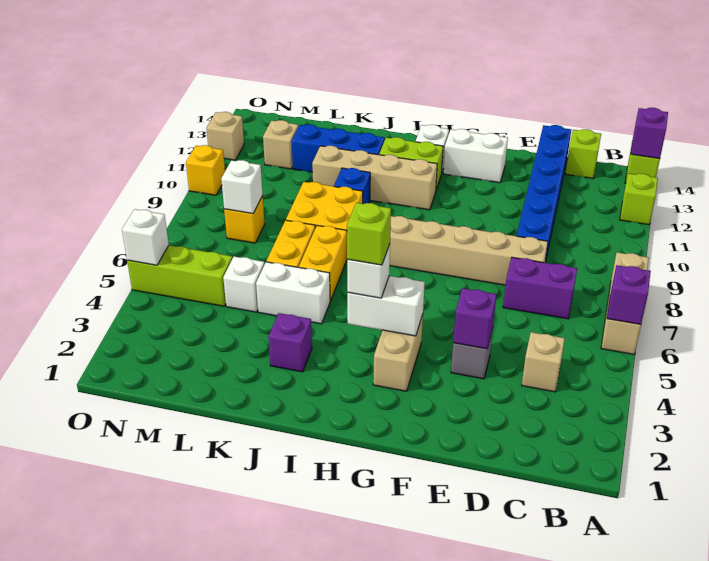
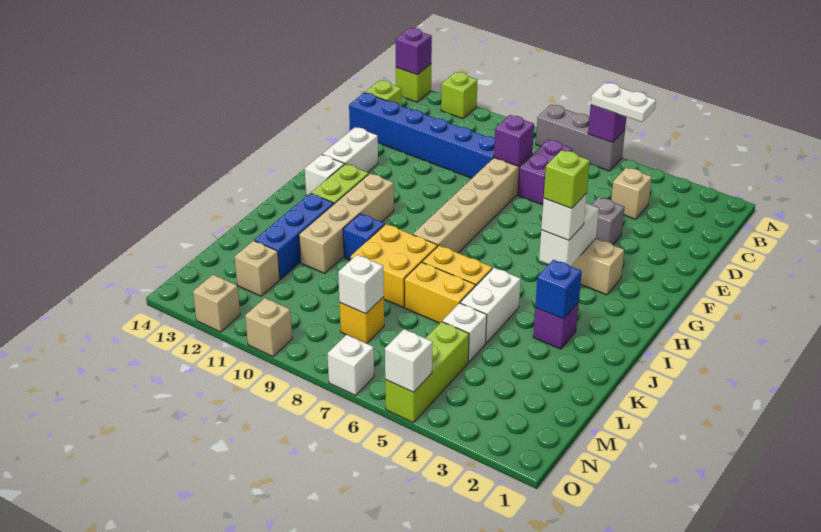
none -> white plate A5:A6 level 3
tan brick A6:A8 level 1 -> grey brick A6:A8 level 1
purple brick E4 level 2 -> purple brick D8 level 2
none -> blue brick J3 level 2
none -> white brick O7 level 1
yellow brick O10 level 1 -> tan brick O10 level 1

